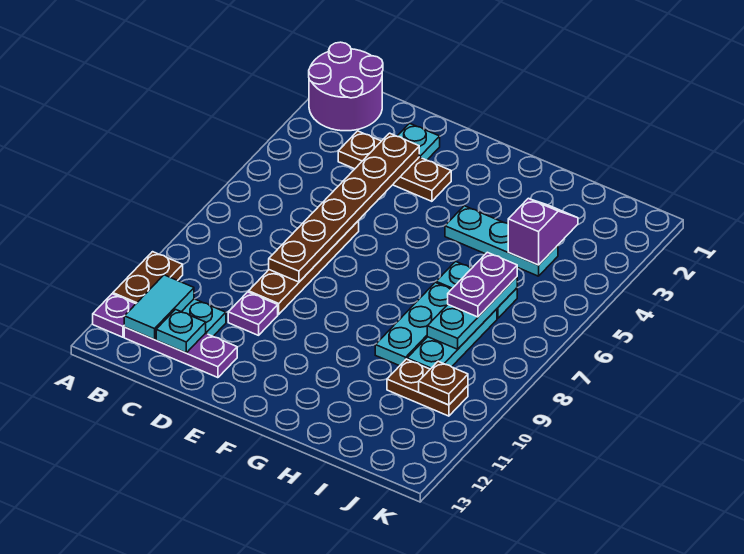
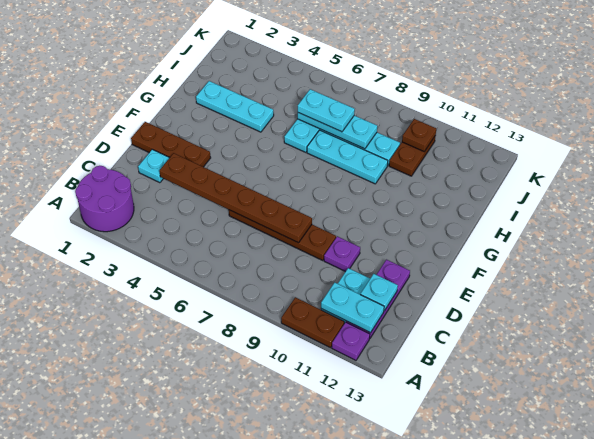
cyan tile B11:B12 level 2 -> cyan plate B11:B12 level 2
brown plate C3:E3 level 1 -> brown plate E1:E3 level 1
cyan plate G4:I4 level 1 -> cyan plate H2:H4 level 1
purple slope I3:I4 level 2 top 4 -> none
purple plate I6:I7 level 3 -> cyan plate I6:I7 level 3

